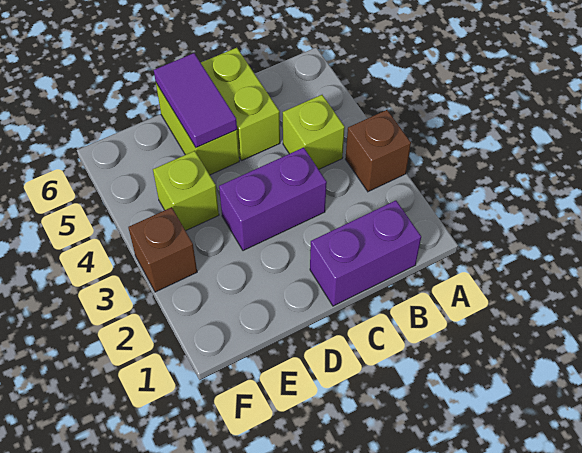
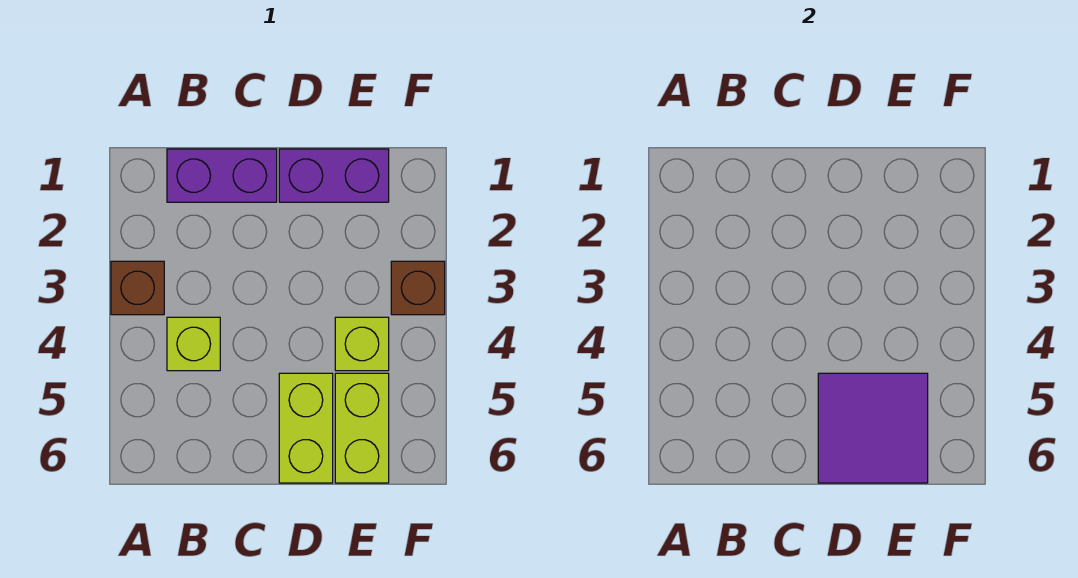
purple brick C3:D3 level 1 -> purple brick D1:E1 level 1
lime brick C5:C6 level 1 -> lime brick E5:E6 level 1
purple tile D5:D6 level 2 -> purple tile D5:E6 level 2

